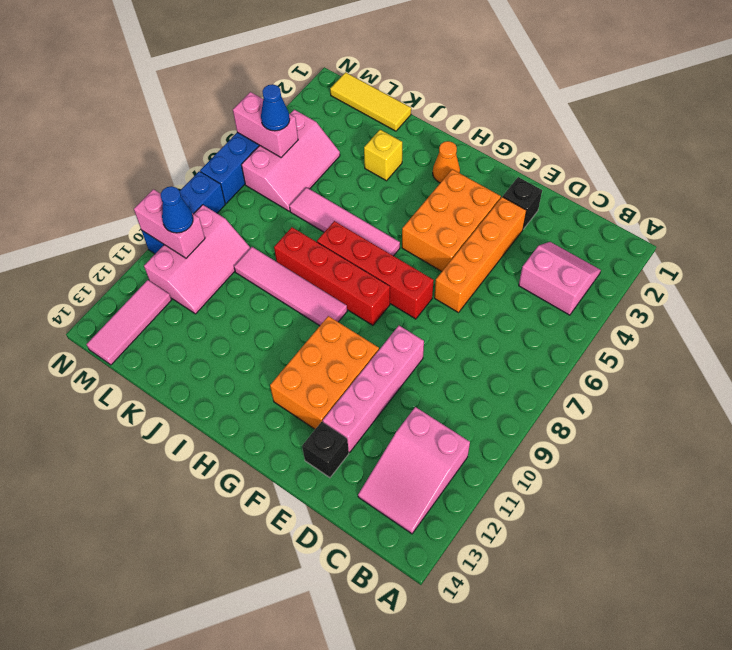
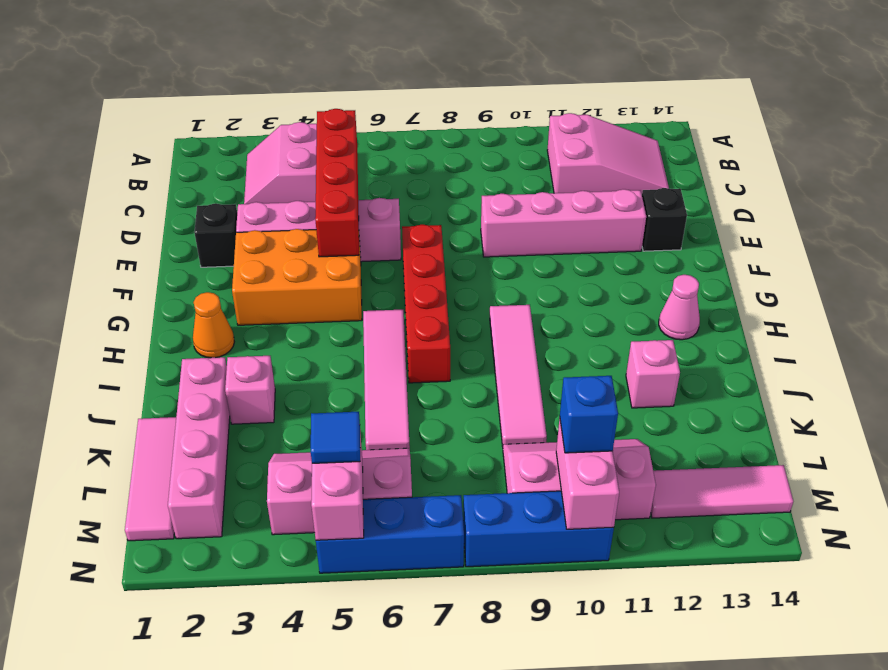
orange brick E3:E6 level 1 -> pink brick E3:E6 level 1
orange brick F10:G12 level 1 -> none
red brick G8:J8 level 1 -> red brick C5:F5 level 2
none -> pink cone H13 level 1
none -> pink brick J2:M2 level 1
yellow brick J3 level 1 -> pink brick J3 level 1
none -> pink brick J12 level 1
yellow tile K1:M1 level 1 -> pink tile K1:M1 level 1
blue cone M5 level 3 -> blue tile M5 level 3
blue cone M10 level 3 -> blue brick M10 level 3

